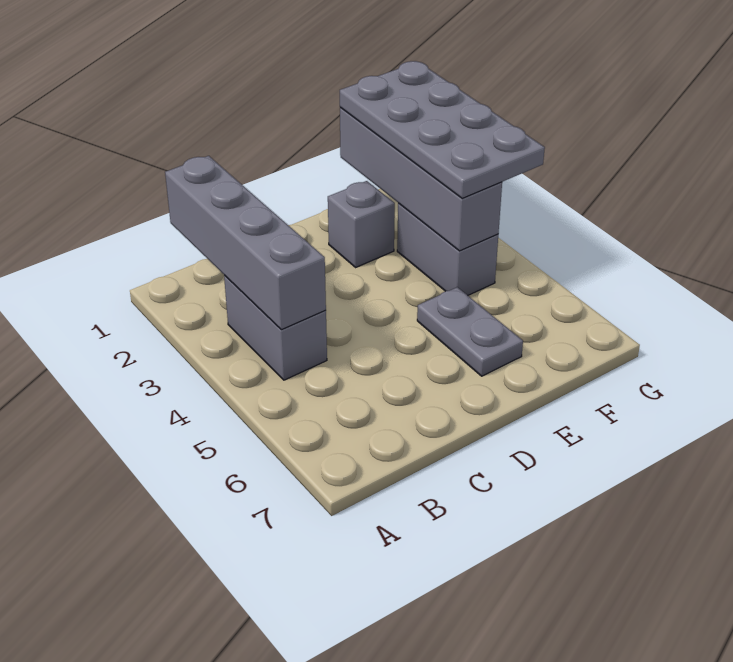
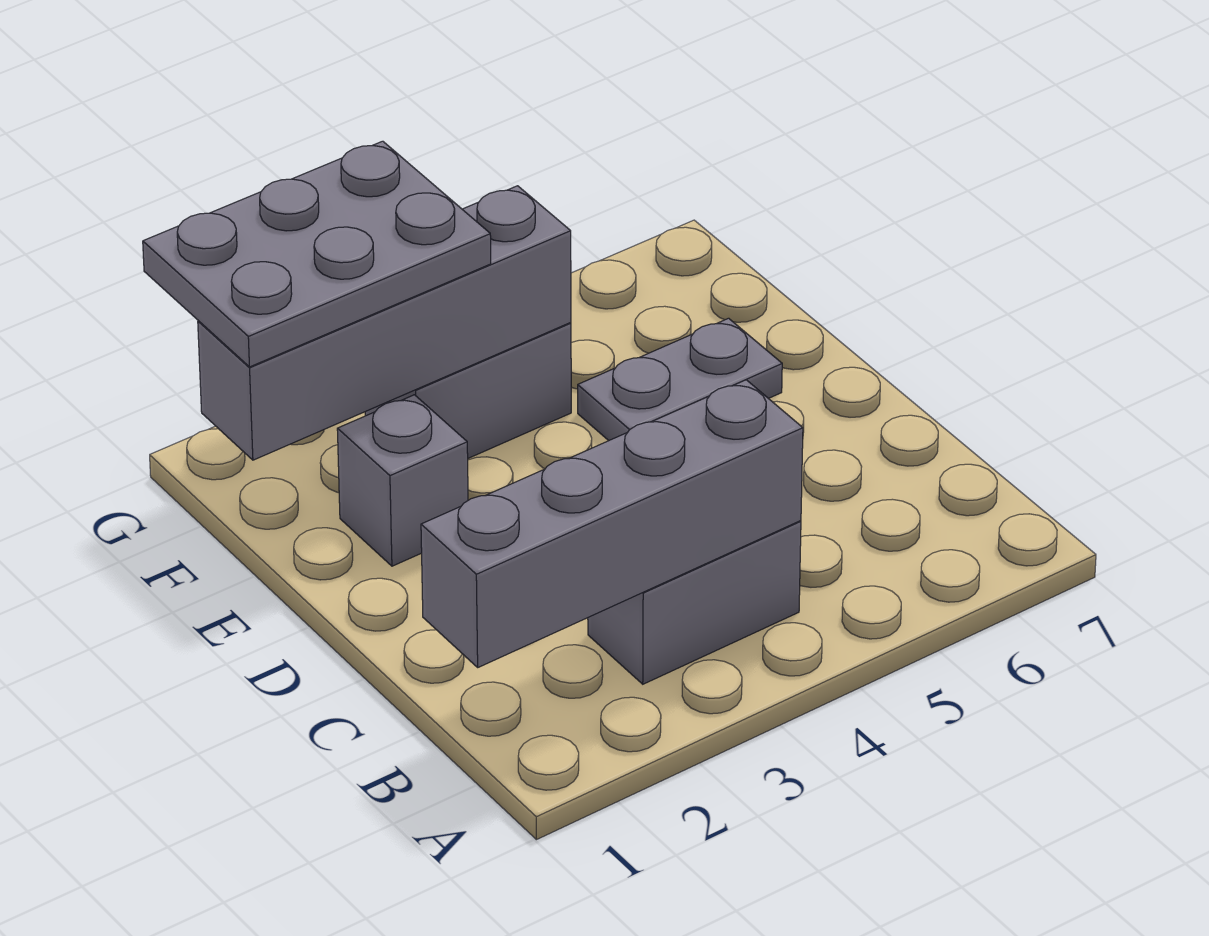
grey plate F1:G4 level 3 -> grey plate F1:G3 level 3

